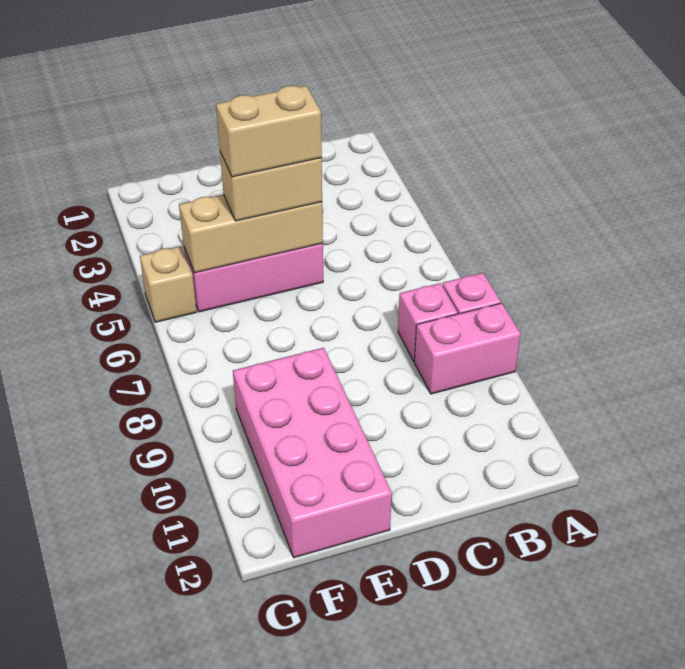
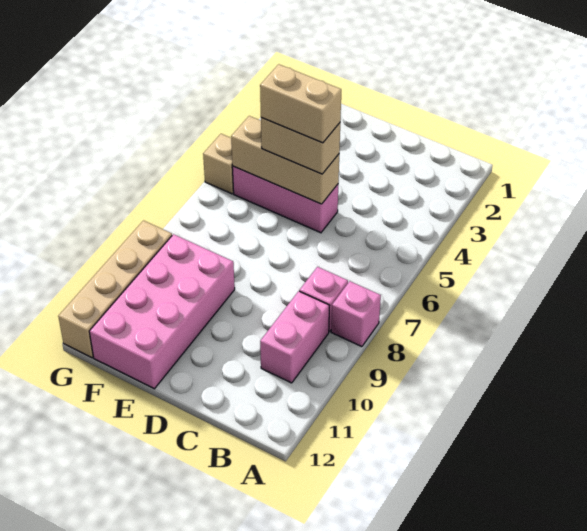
pink brick A9:B9 level 1 -> pink brick B9:B10 level 1
none -> tan brick G9:G12 level 1

